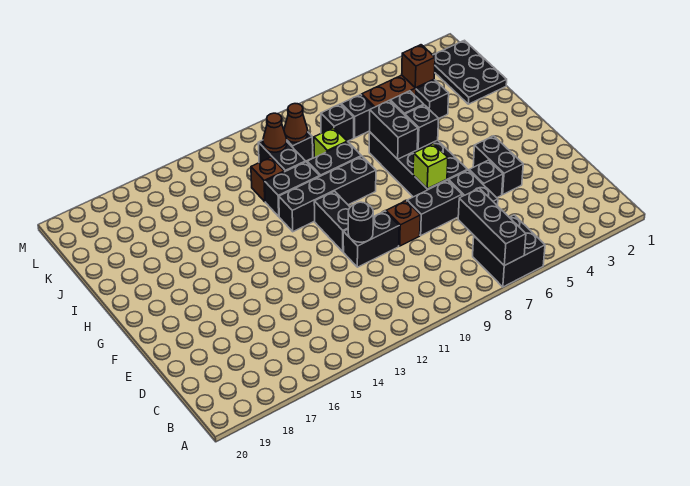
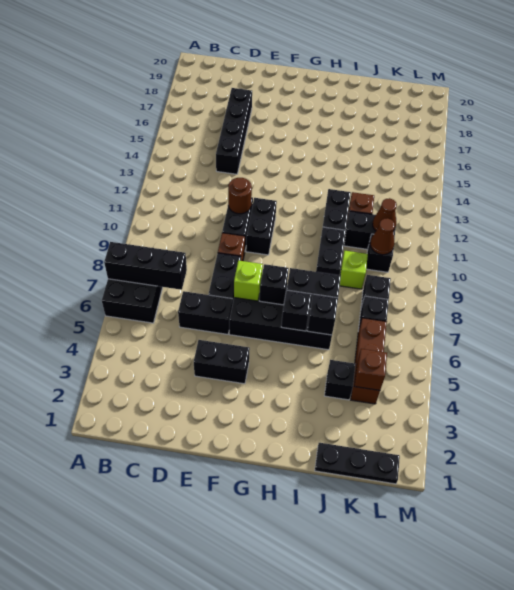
black brick E5 level 1 -> black brick G7 level 2
black round brick E11 level 2 -> brown round brick E11 level 2
black brick F11:G11 level 1 -> black brick F10:F11 level 1
black brick H9:H12 level 1 -> black brick D14:D17 level 1
black plate J1:L2 level 1 -> black plate J1:L1 level 1

